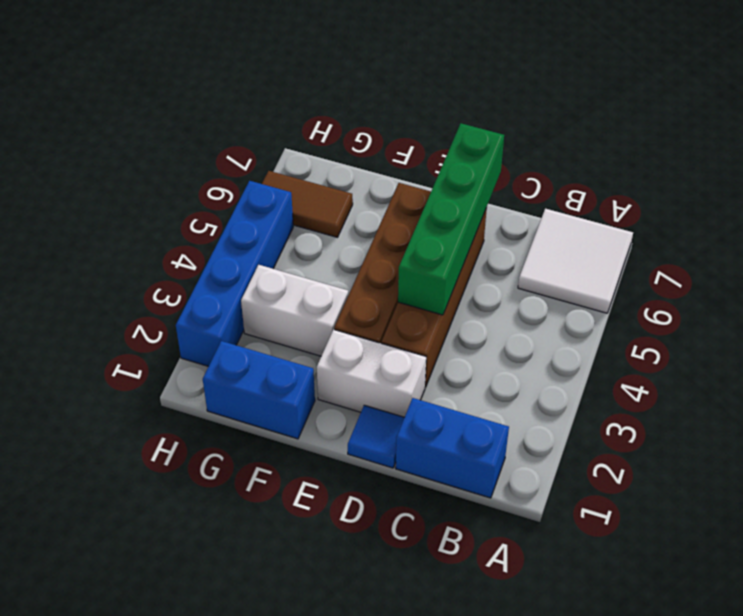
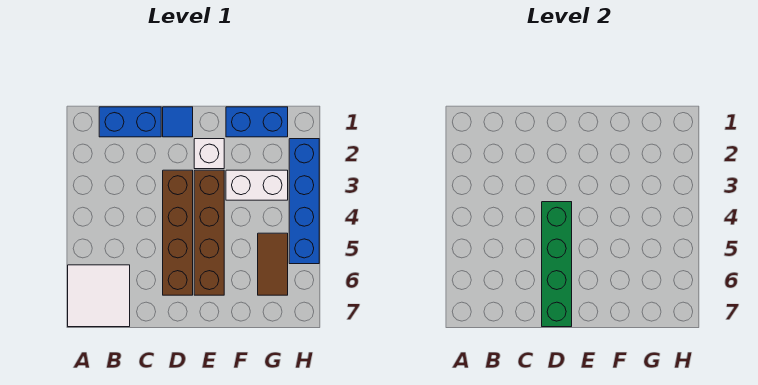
white brick D2:E2 level 1 -> white brick E2 level 1
brown tile G6:H6 level 1 -> brown tile G5:G6 level 1

